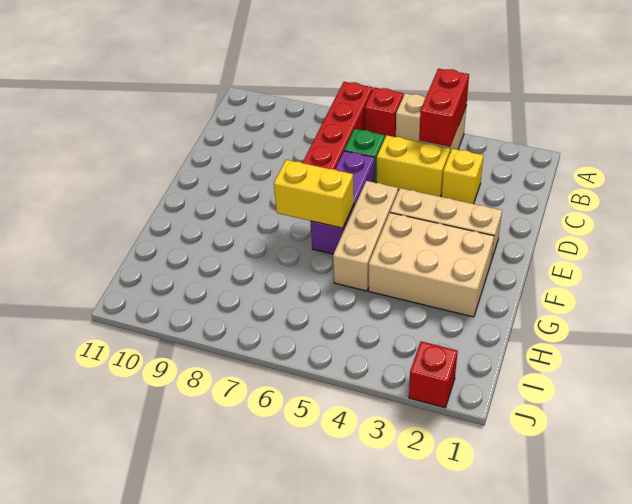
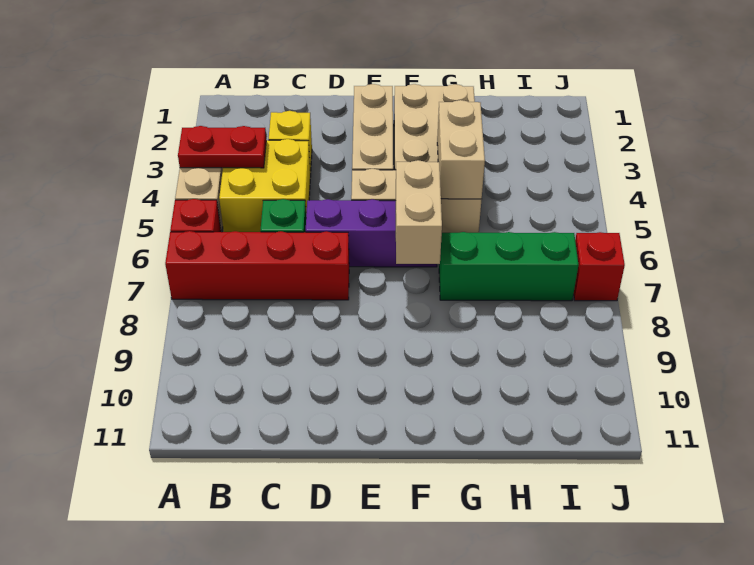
red brick A4:B4 level 2 -> red plate A4:B4 level 2
yellow brick C4:C5 level 1 -> yellow brick B4:C5 level 1
yellow brick F6:F7 level 2 -> tan brick F6:F7 level 2
none -> tan brick G4:G5 level 2
none -> green brick G7:I7 level 1
red brick J2 level 1 -> red brick J7 level 1

